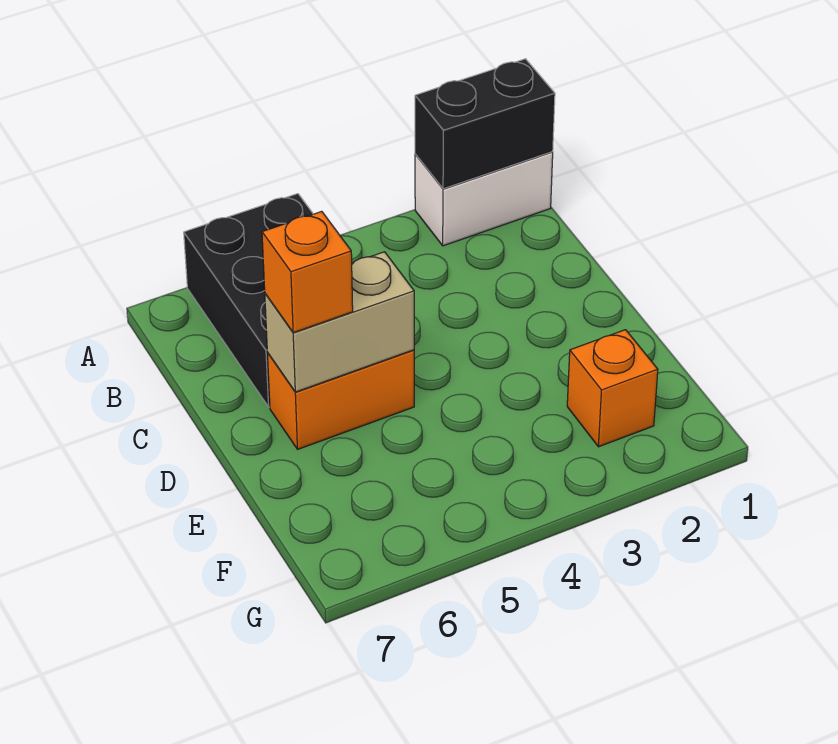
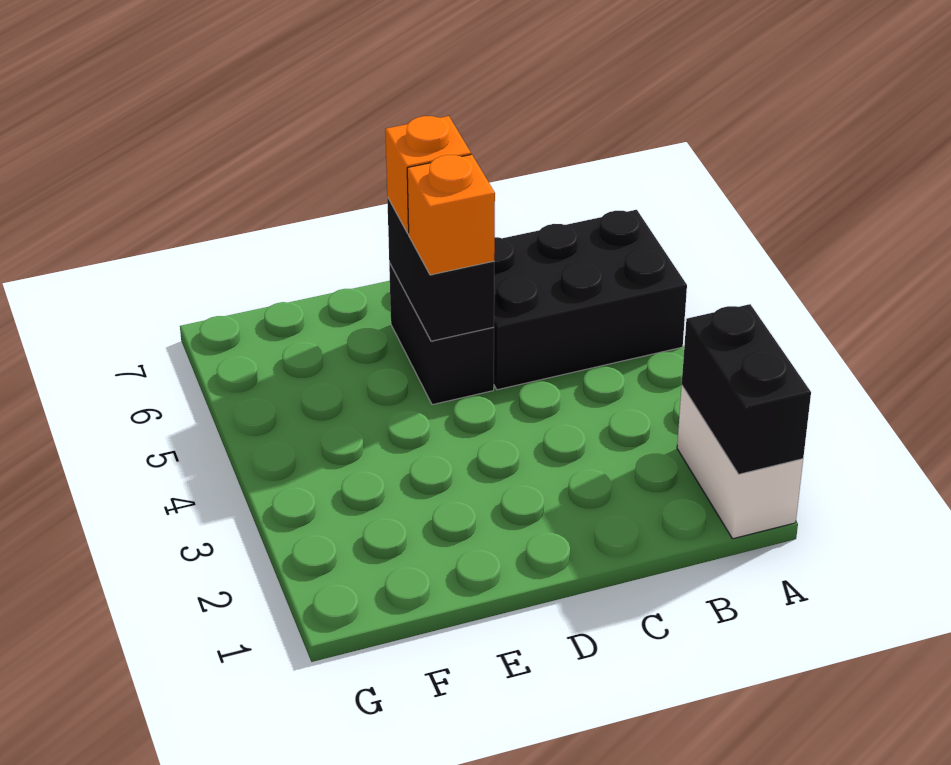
orange brick D5:D6 level 1 -> black brick D5:D6 level 1
tan brick D5:D6 level 2 -> black brick D5:D6 level 2
orange brick F2 level 1 -> orange brick D5 level 3

